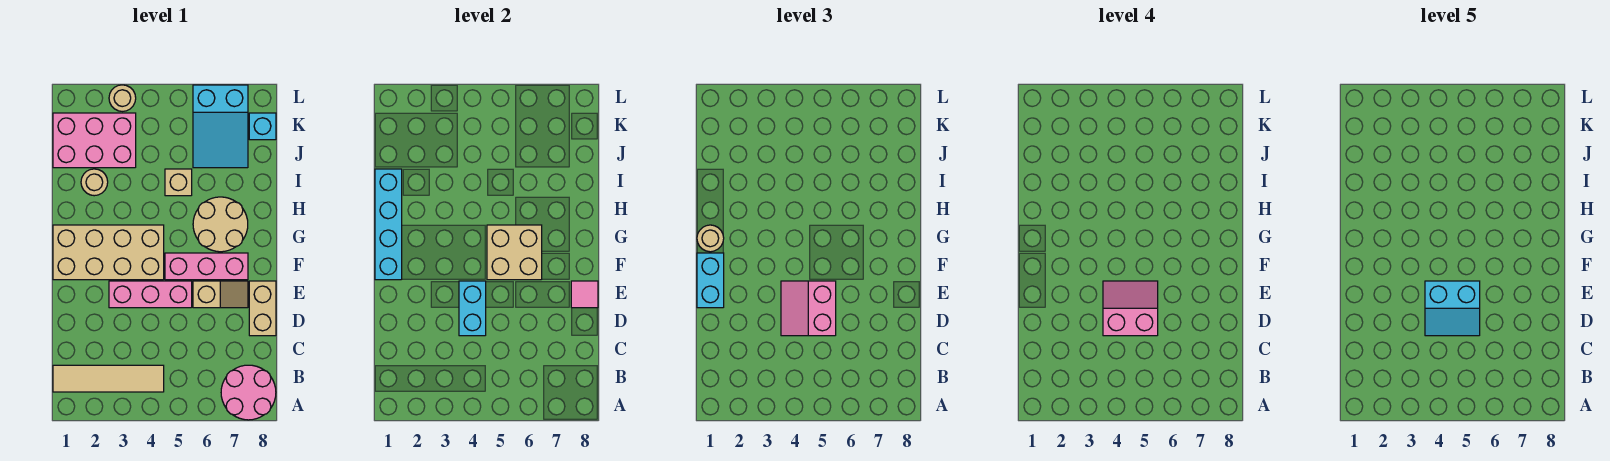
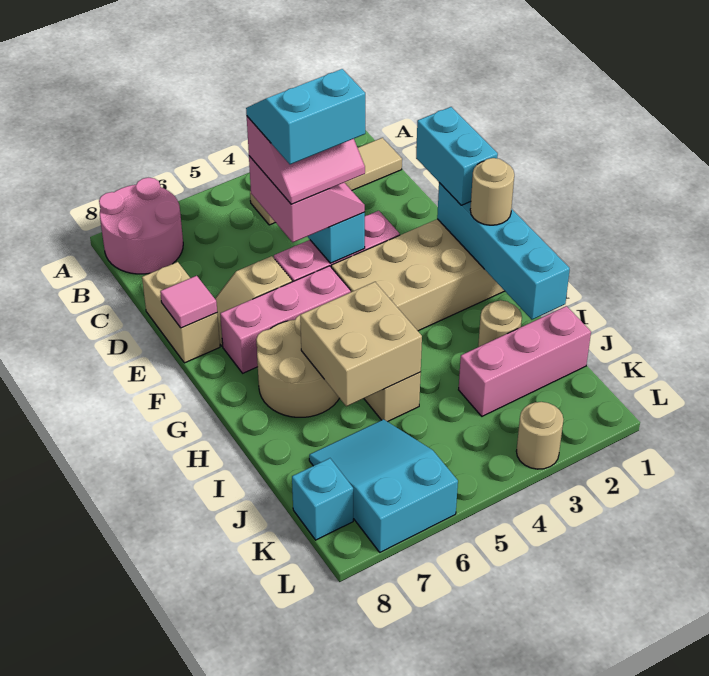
tan brick F5:G6 level 2 -> tan brick H5:I6 level 2
pink brick J1:K3 level 1 -> pink brick J1:J3 level 1

